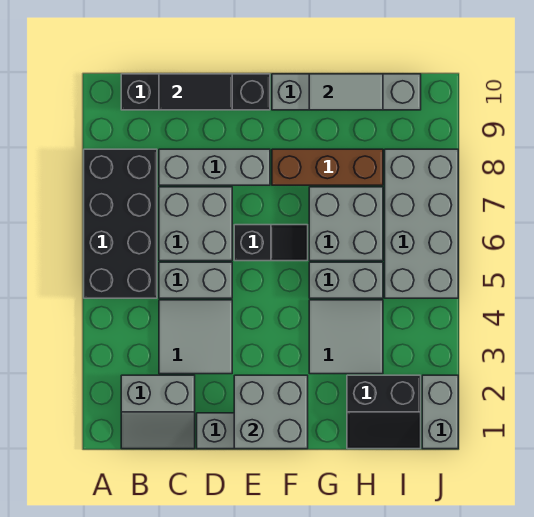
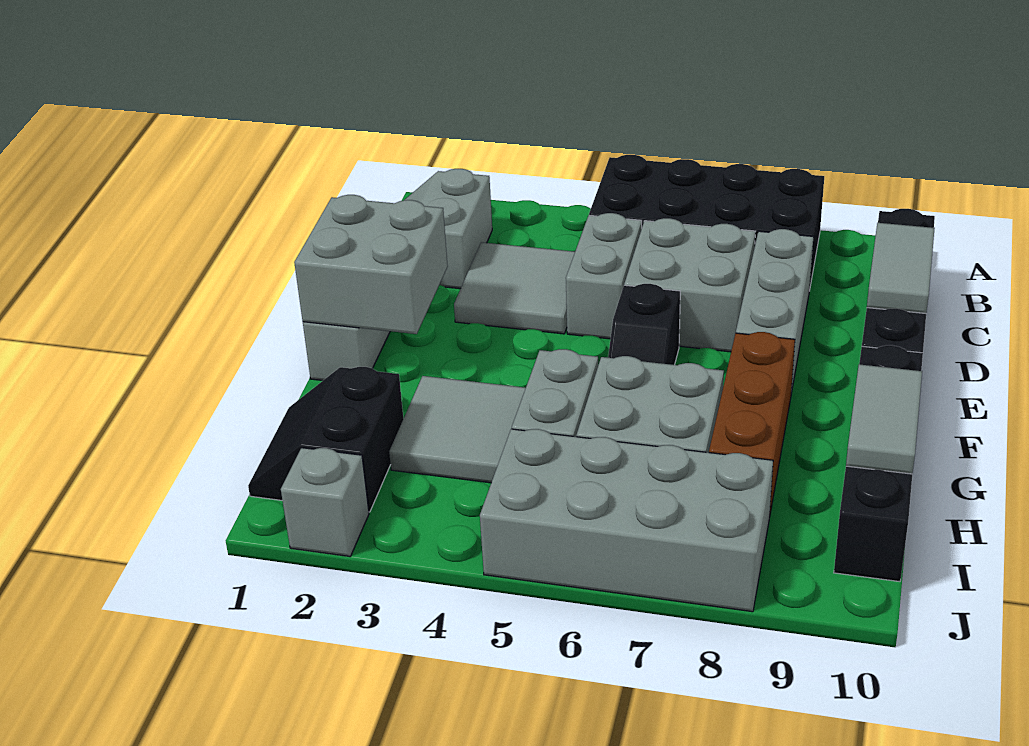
black tile C10:D10 level 2 -> grey tile C10:D10 level 2
grey brick F10:I10 level 1 -> black brick F10:I10 level 1
grey brick J1:J2 level 1 -> grey brick J2 level 1

